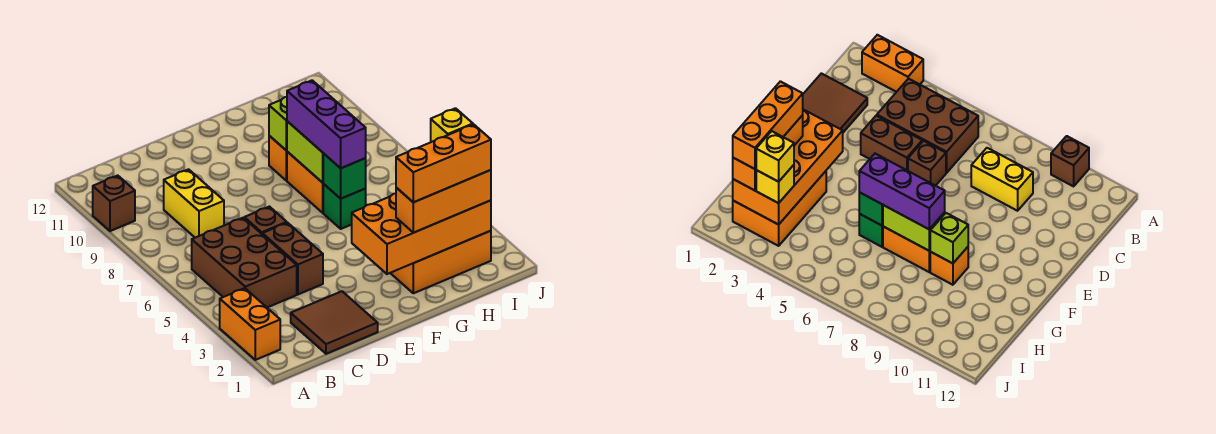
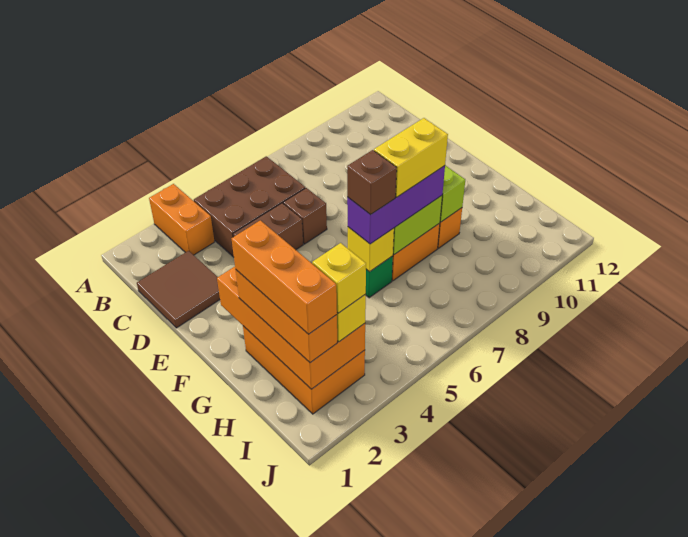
orange brick A2:A3 level 1 -> orange brick A3:B3 level 1
brown brick A10 level 1 -> brown brick G6 level 4
yellow brick C8:C9 level 1 -> yellow brick G7:G8 level 4
green brick G6 level 2 -> yellow brick G6 level 2

